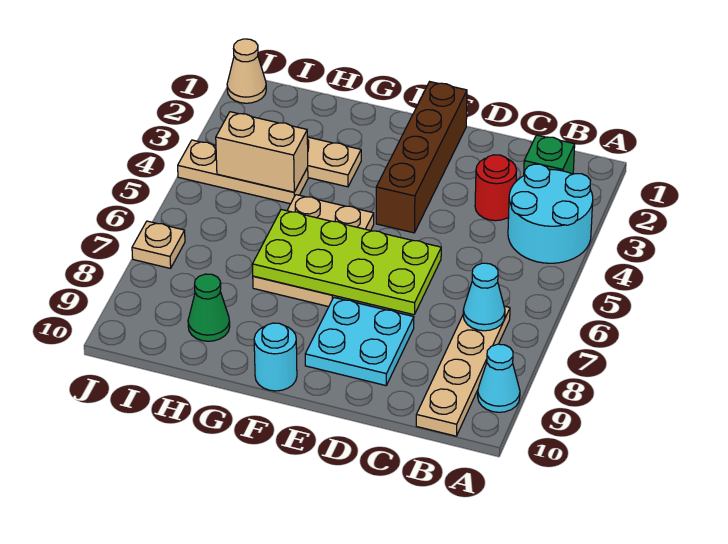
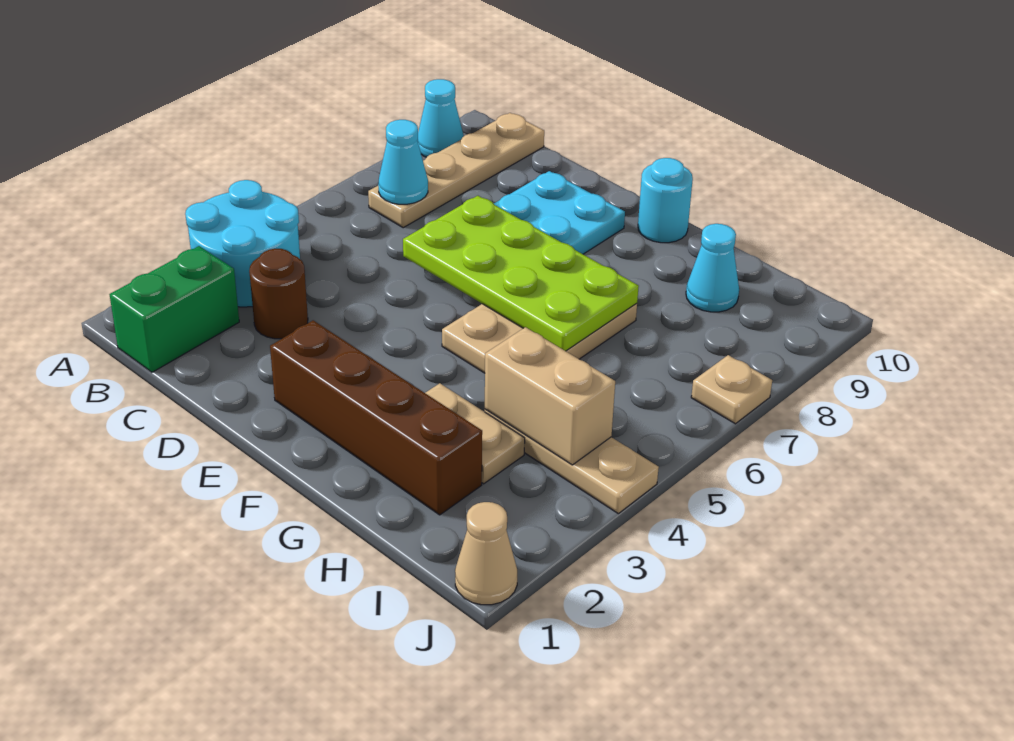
green brick B2 level 1 -> green brick B1:B2 level 1
red round brick C3 level 1 -> brown round brick C3 level 1
brown brick E1:E4 level 1 -> brown brick E2:H2 level 1
green cone H9 level 1 -> cyan cone H9 level 1

